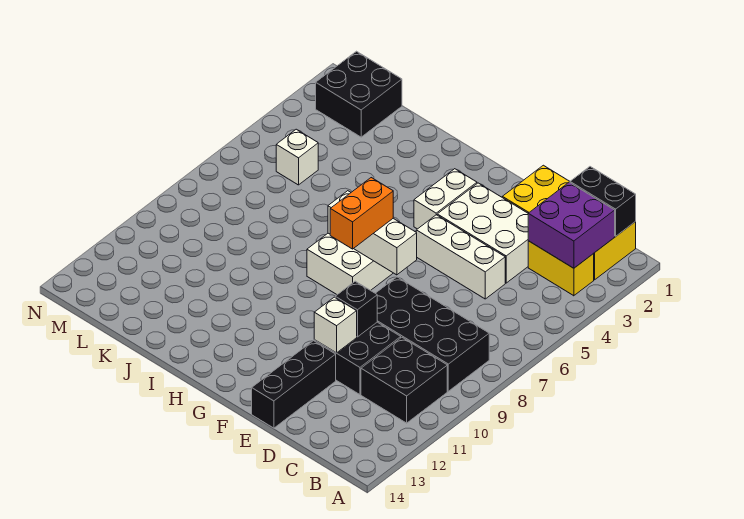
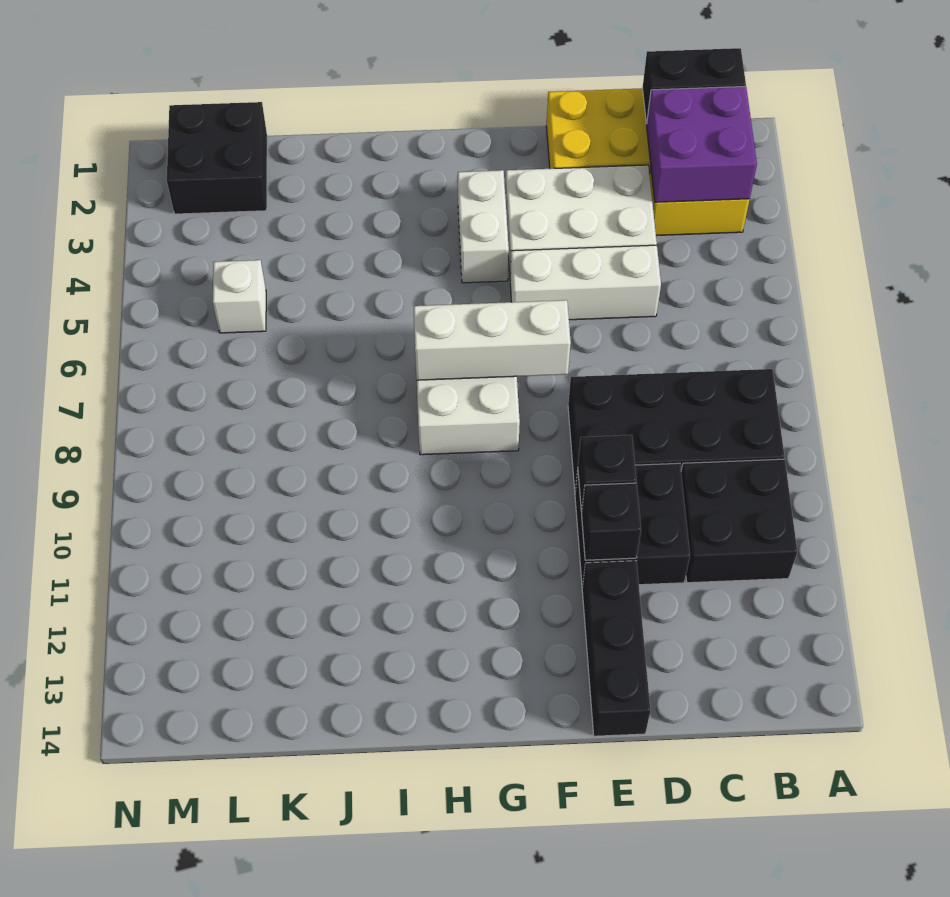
white brick E11 level 2 -> black brick E11 level 2
orange brick G7:G8 level 3 -> none

